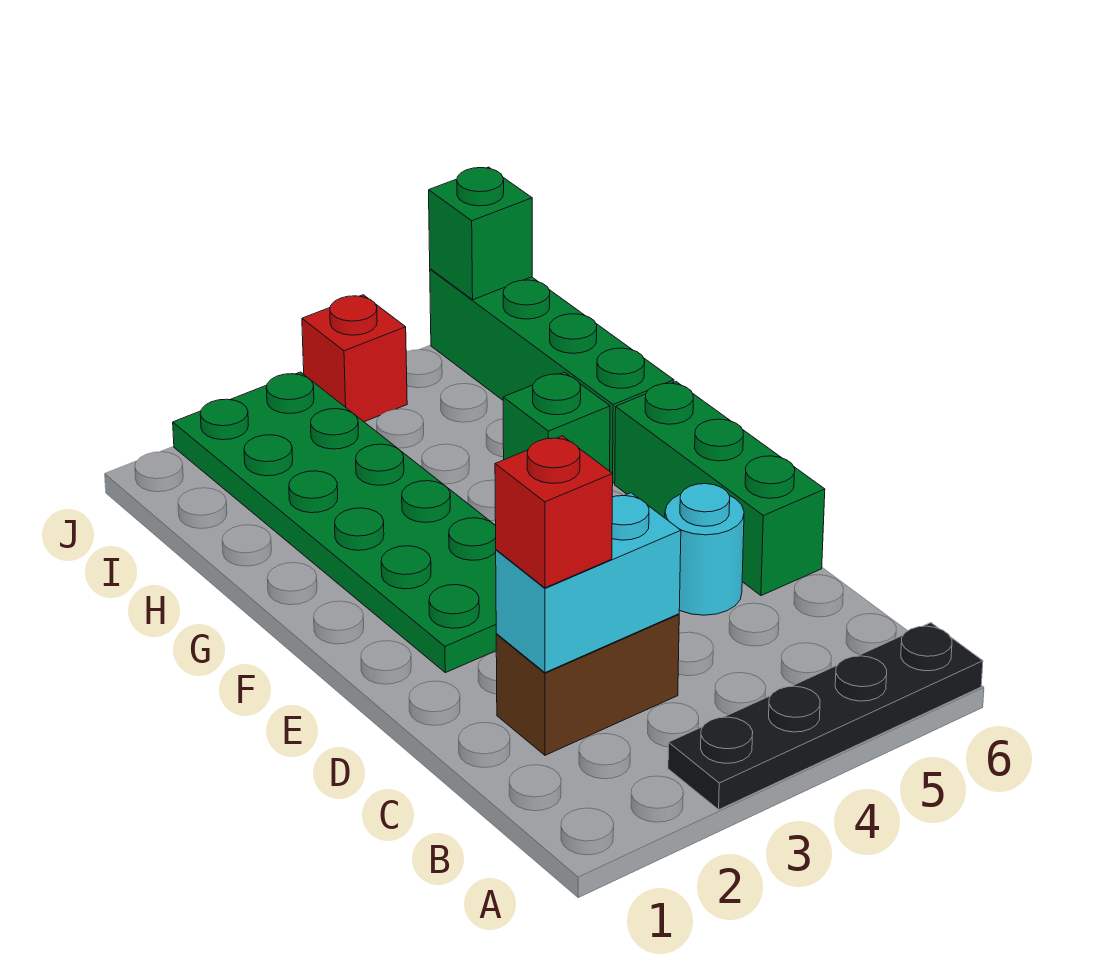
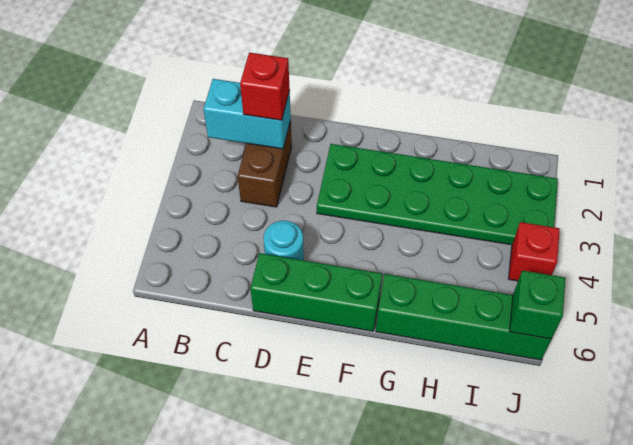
black plate A3:A6 level 1 -> none
cyan brick C2:C3 level 2 -> cyan brick B2:C2 level 2
green brick G5 level 1 -> none

